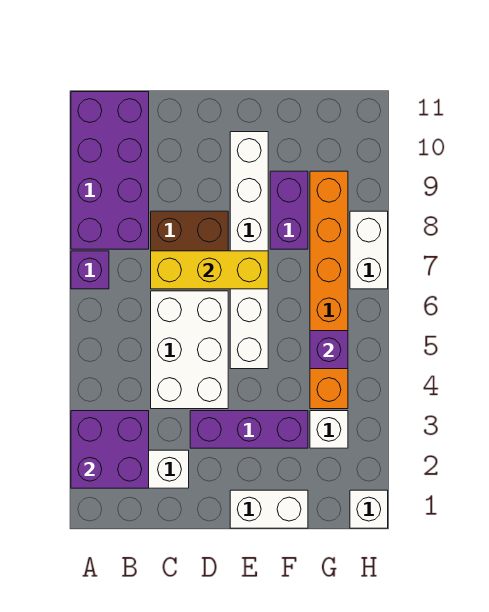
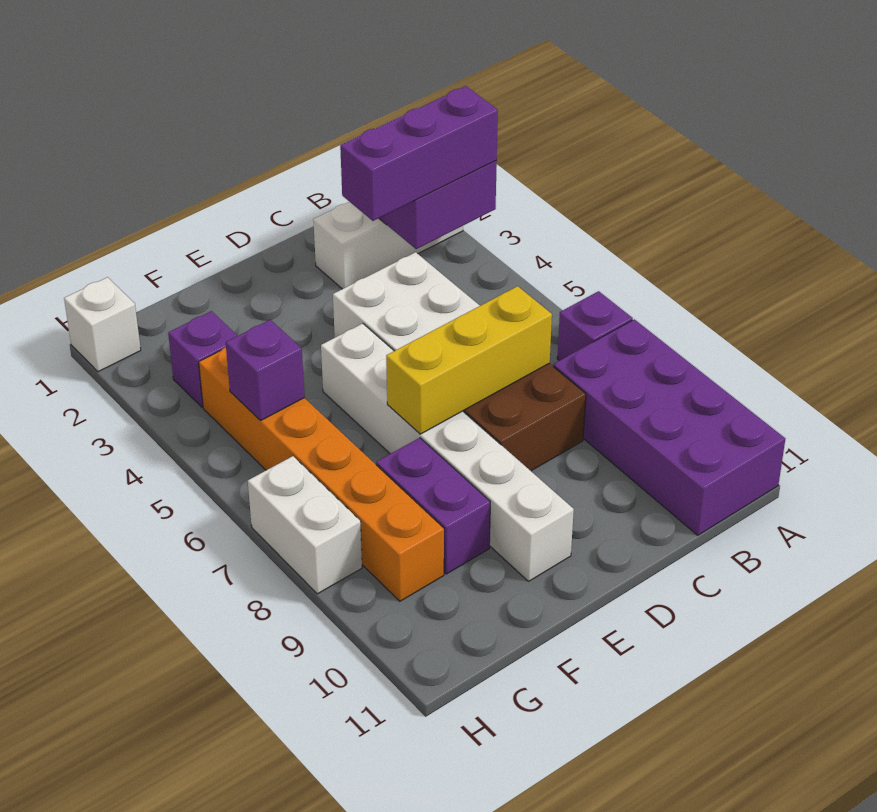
purple brick D3:F3 level 1 -> purple brick A3:C3 level 3
white brick E1:F1 level 1 -> none
white brick G3 level 1 -> purple brick G3 level 1

